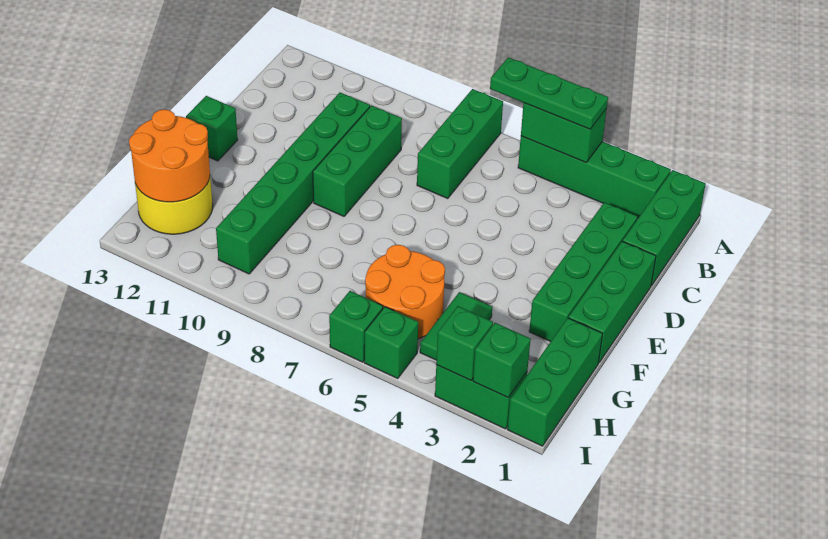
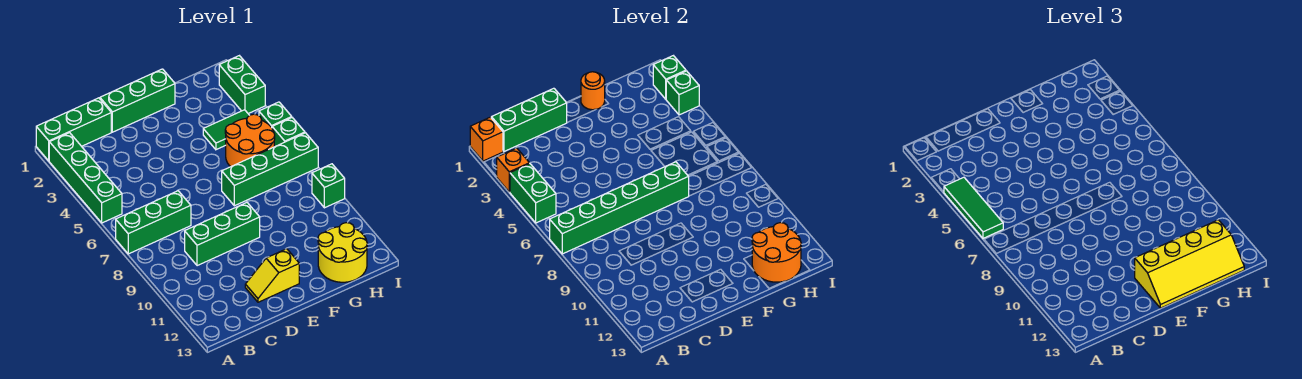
none -> orange brick A1 level 2
none -> orange brick A3 level 2
green plate A4:A6 level 3 -> green tile A4:A6 level 3
green brick C2:F2 level 1 -> green brick F7:I7 level 1
green brick C10:H10 level 1 -> green brick A7:F7 level 2
none -> yellow slope D12:E12 level 1 top E
none -> yellow slope E12:H13 level 3 top 12
green brick E13 level 1 -> green brick I9 level 1
none -> orange round brick F1 level 2
green brick G1:I1 level 1 -> green brick B1:D1 level 2

